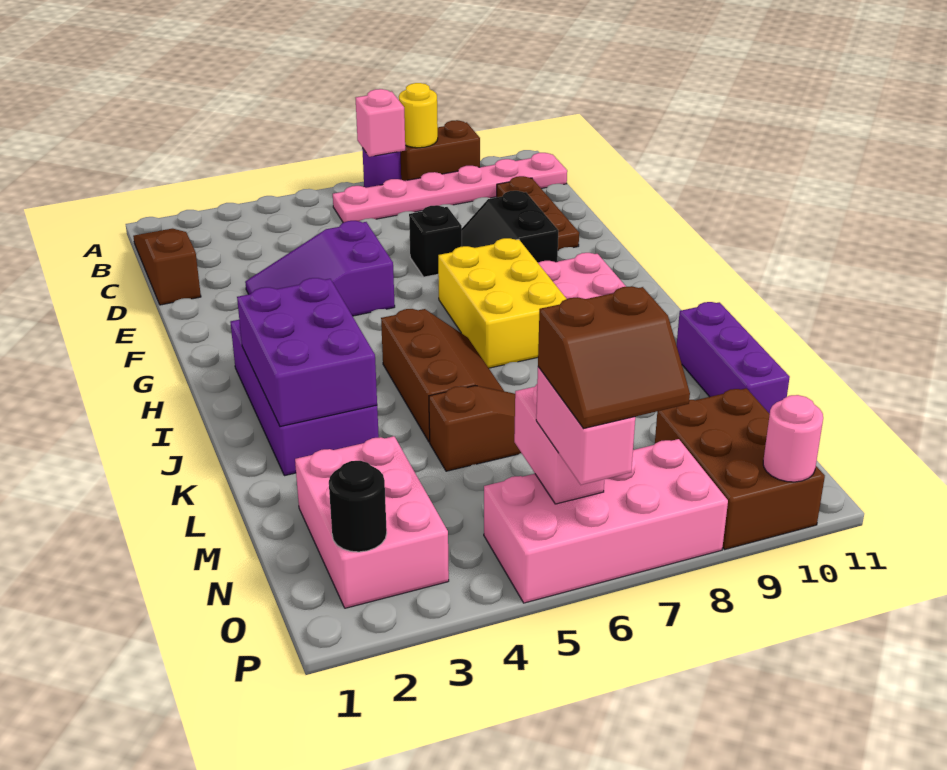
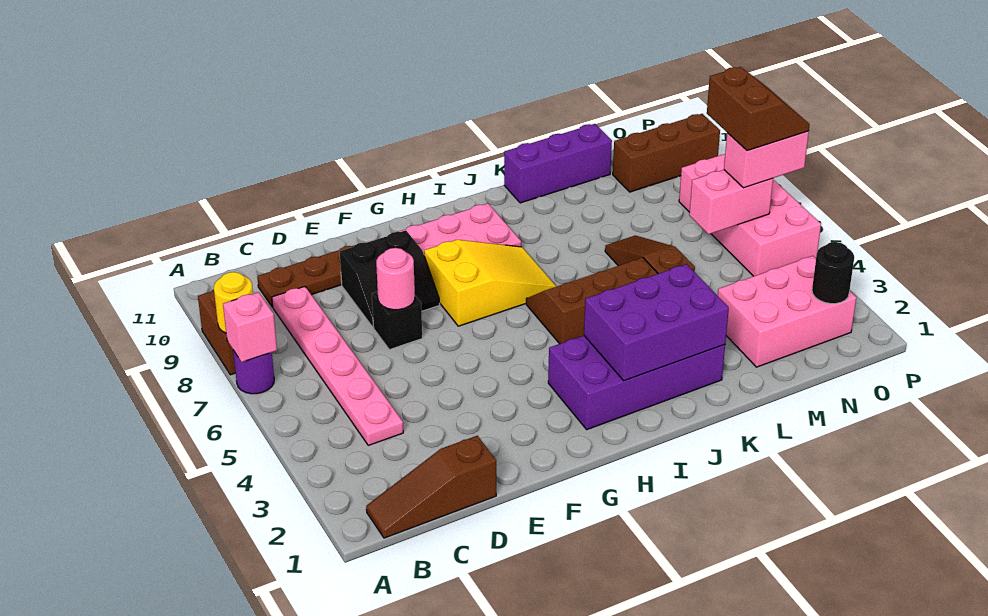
pink plate B6:B11 level 1 -> pink plate C4:C9 level 1
purple slope E3:F5 level 1 top 5 -> none
yellow brick G7:I8 level 1 -> yellow slope G7:I8 level 1 top G
brown brick N9:P10 level 1 -> brown brick N10:P10 level 1
pink round brick P10 level 2 -> pink round brick E7 level 2

